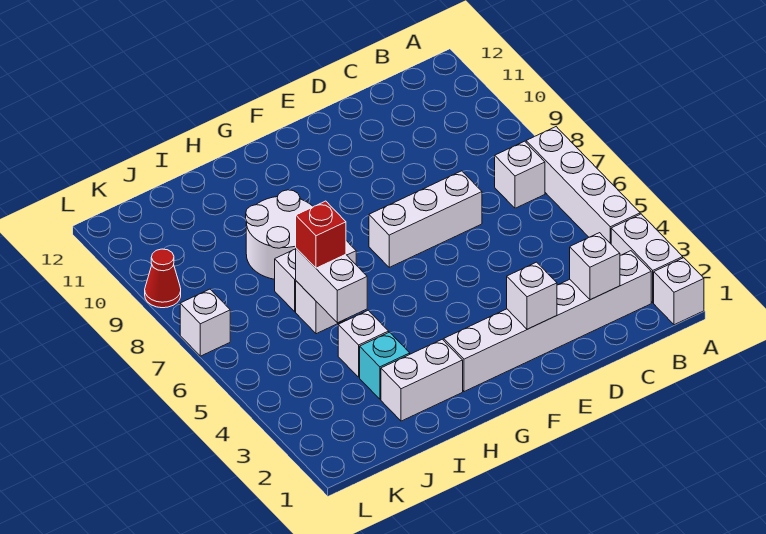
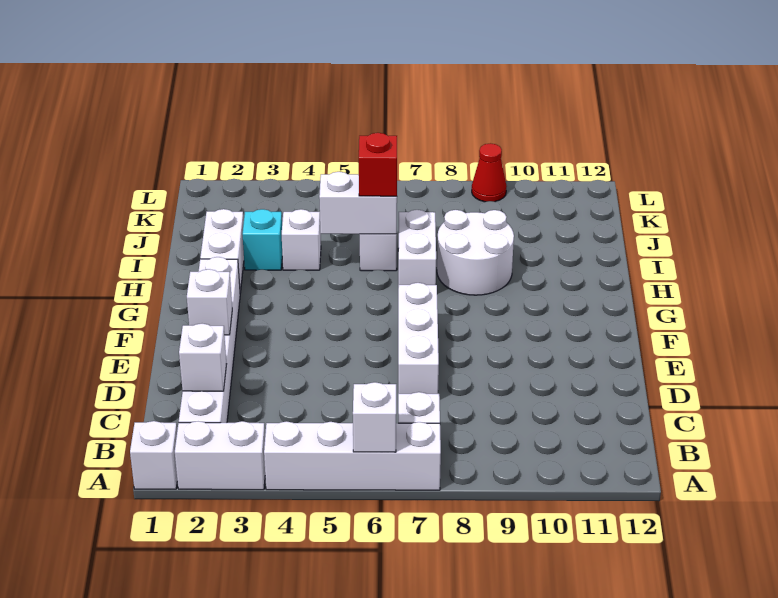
white brick L7 level 1 -> white brick A6 level 2

